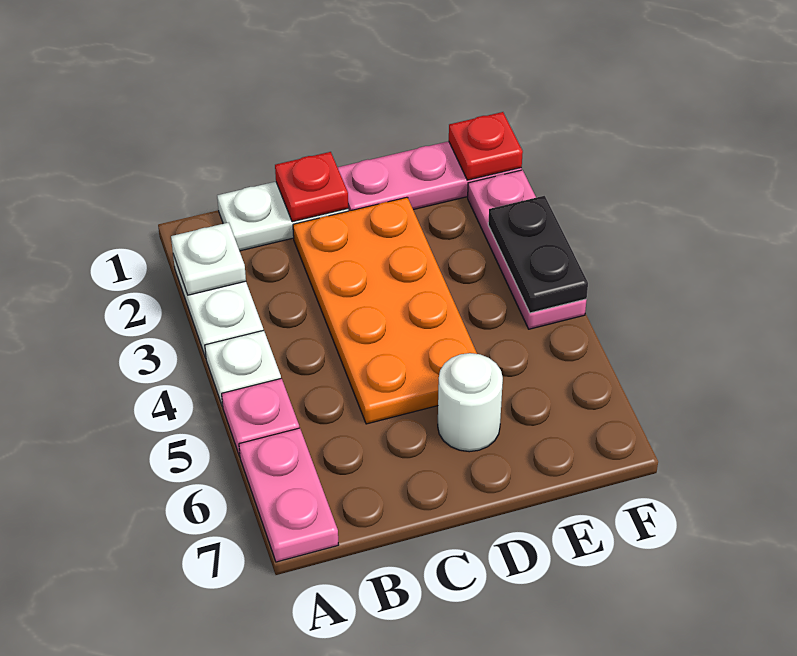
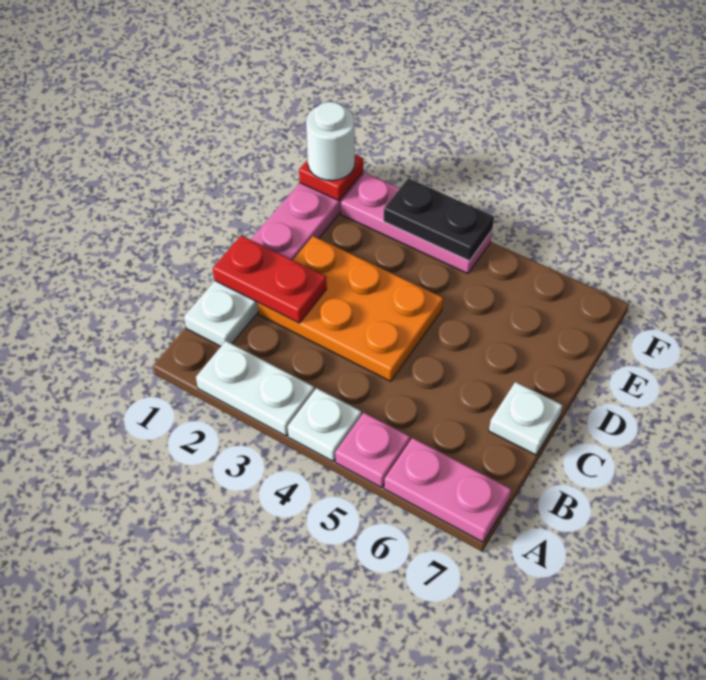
white plate A2 level 2 -> white plate C7 level 1
red plate C1 level 2 -> red plate C1:C2 level 2
orange plate C2:D5 level 1 -> orange plate C2:D4 level 1
white round brick D6 level 1 -> white round brick F1 level 3

